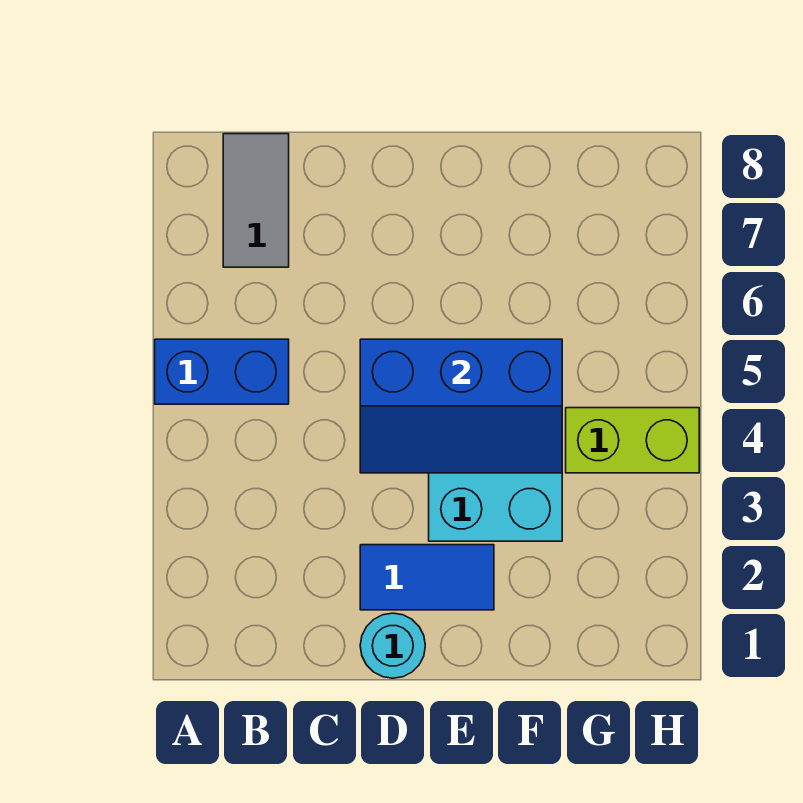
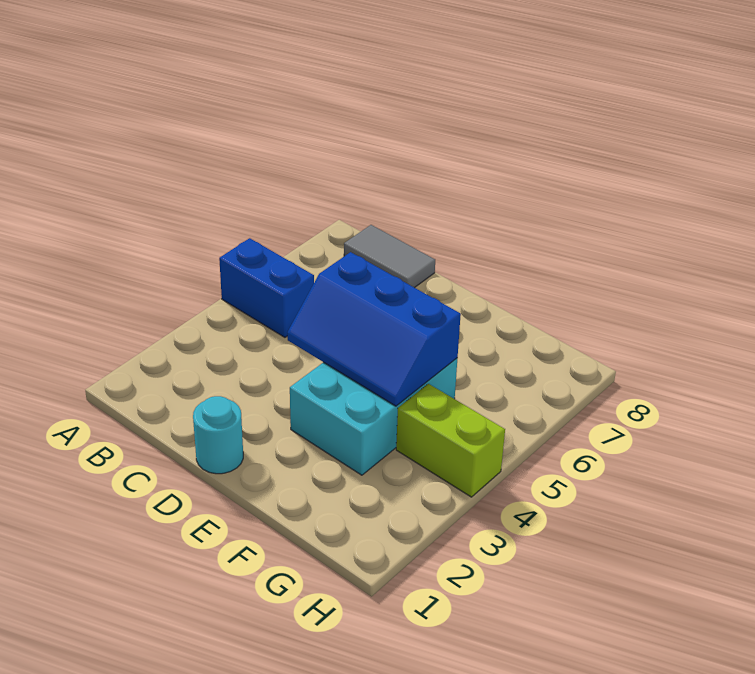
grey tile B7:B8 level 1 -> grey tile B8:C8 level 1
blue tile D2:E2 level 1 -> none

